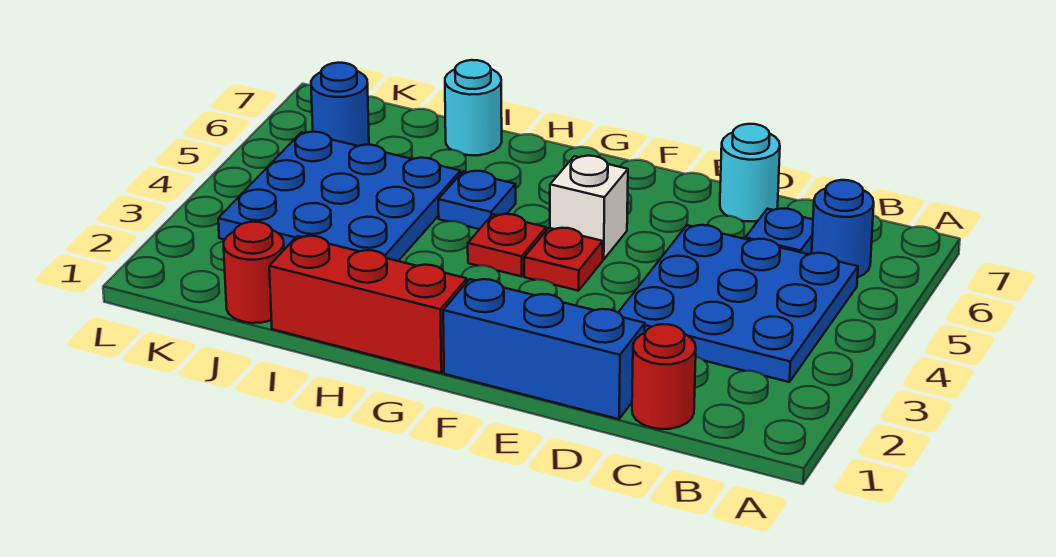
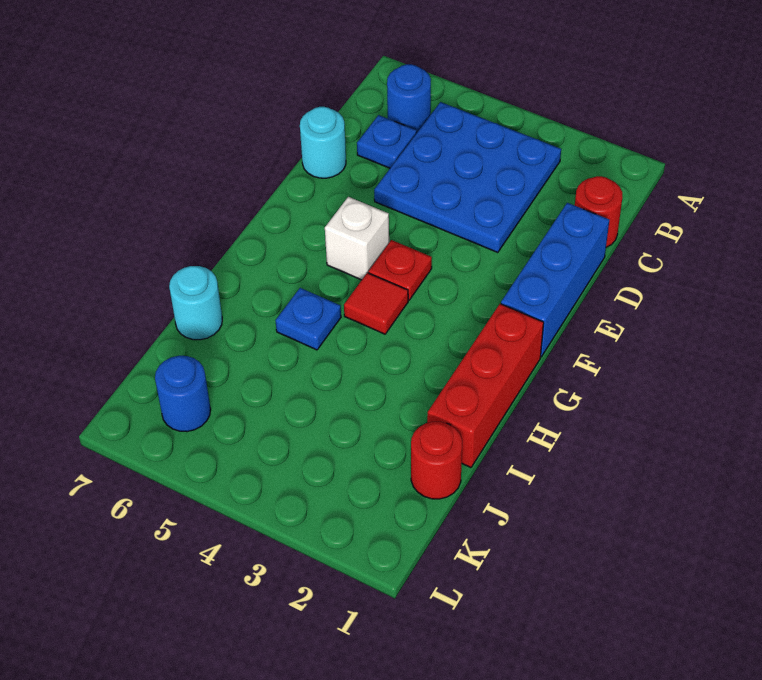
red plate G4 level 1 -> red tile G4 level 1
blue plate I3:K5 level 1 -> none

